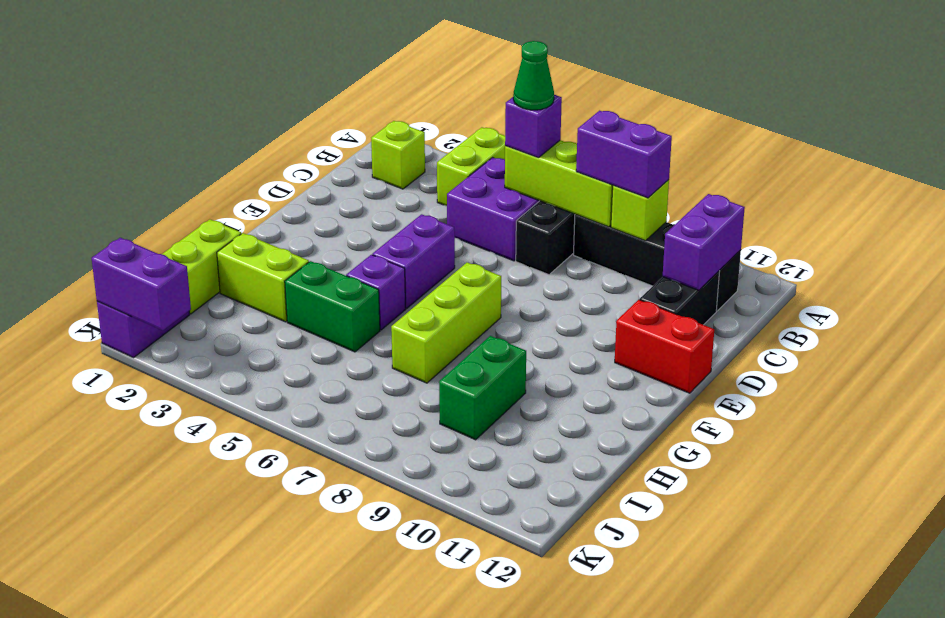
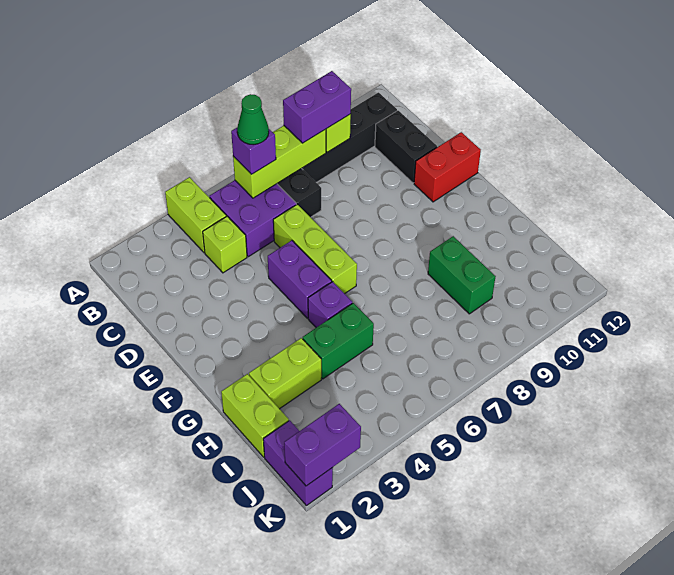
lime brick B2 level 1 -> lime brick C4 level 1
purple brick B11:C11 level 2 -> none
lime brick F7:H7 level 1 -> lime brick D6:F6 level 1

